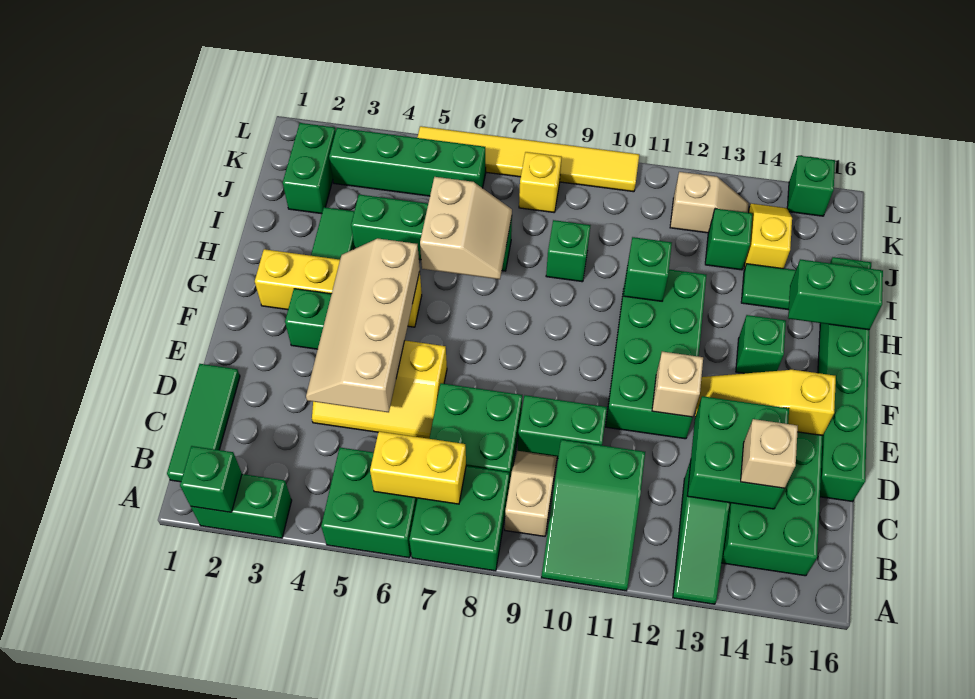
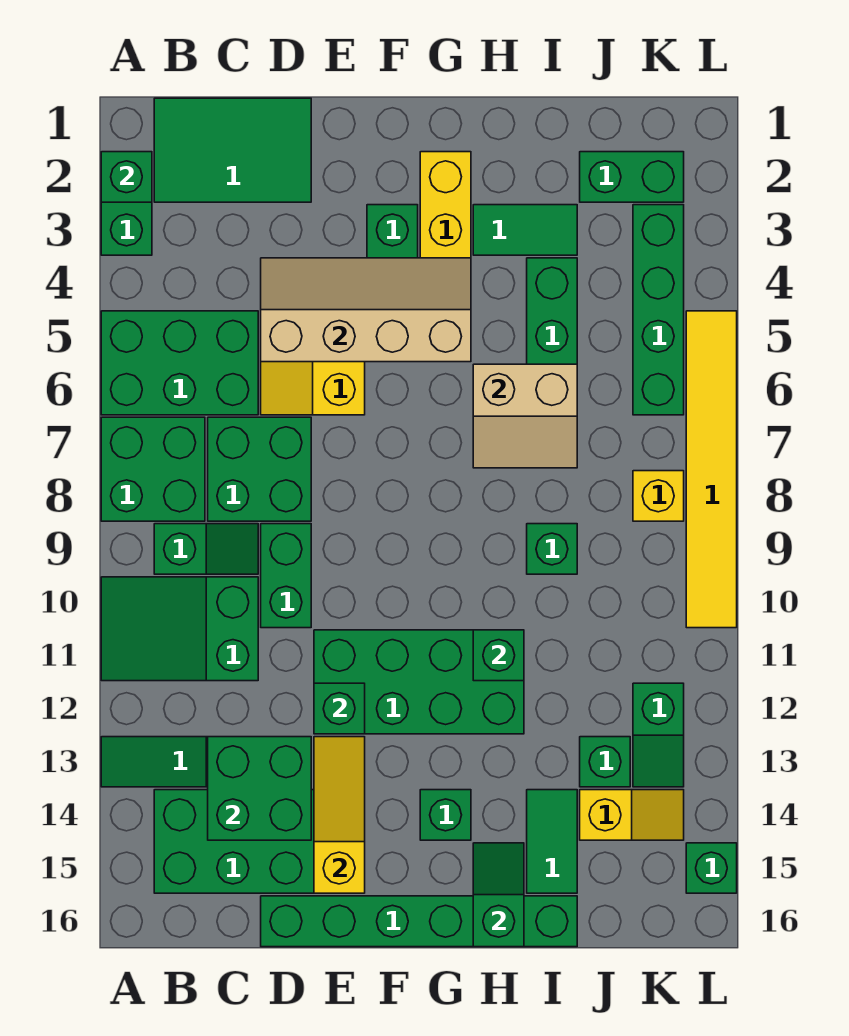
green brick A5:B6 level 1 -> green brick A5:C6 level 1
green tile B1:D1 level 1 -> green tile B1:D2 level 1
yellow brick B6:B7 level 2 -> none
tan slope B9:C9 level 1 top B -> green slope B9:C9 level 1 top B
tan brick C14 level 3 -> none
tan brick E12 level 2 -> green brick E12 level 2
green brick H15:H16 level 2 -> green slope H15:H16 level 2 top 16
tan slope K12:K13 level 1 top 12 -> green slope K12:K13 level 1 top 12

